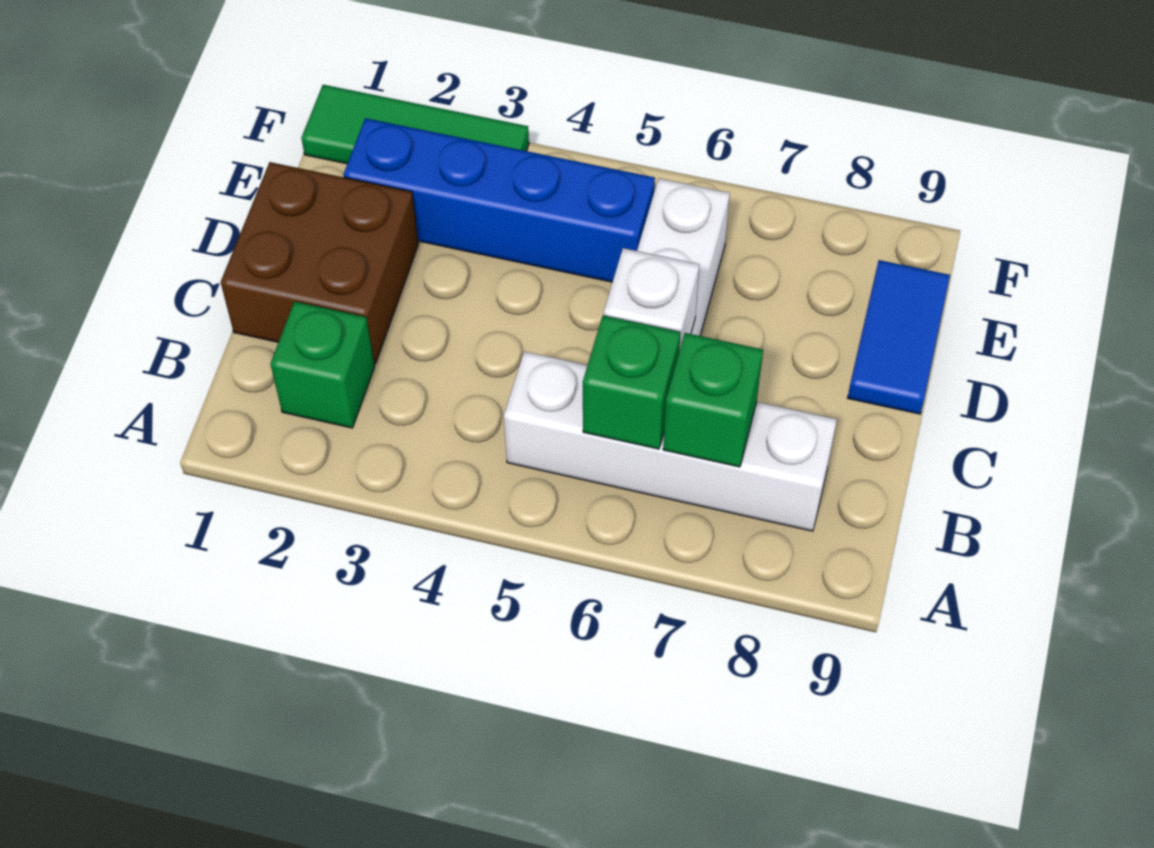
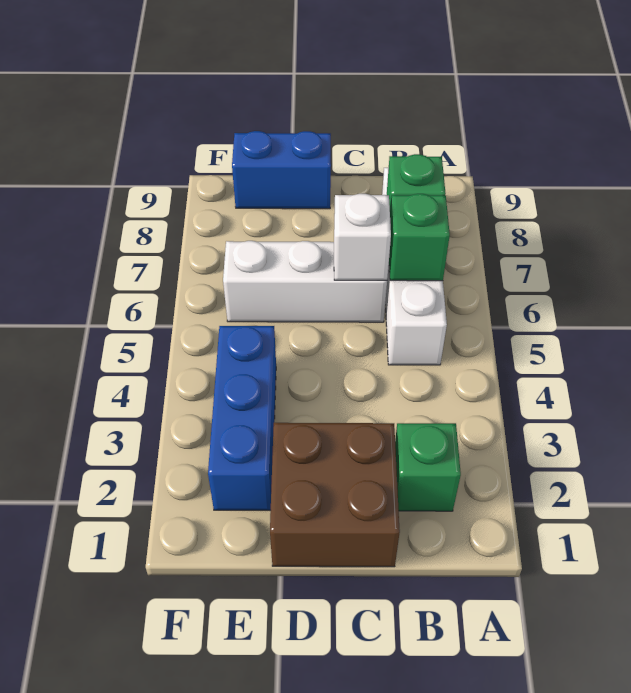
blue tile D9:E9 level 1 -> blue brick D9:E9 level 1
blue brick E2:E5 level 1 -> blue brick E2:E4 level 1
green tile F1:F3 level 1 -> none

